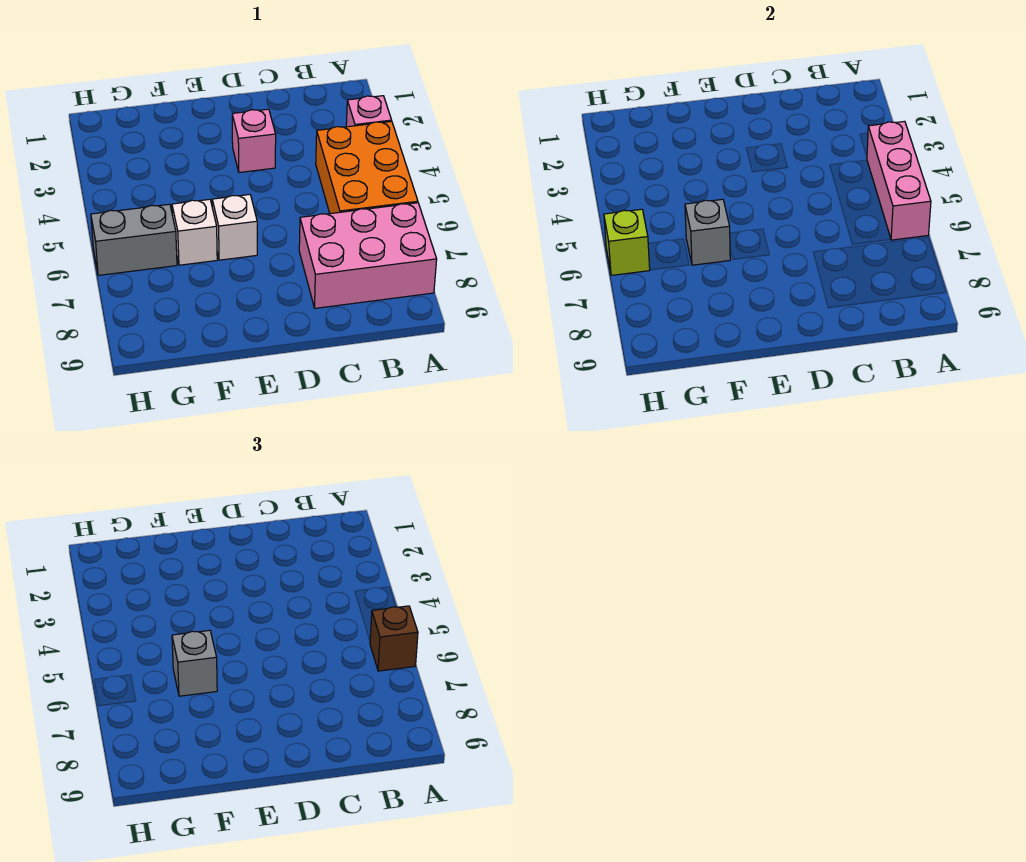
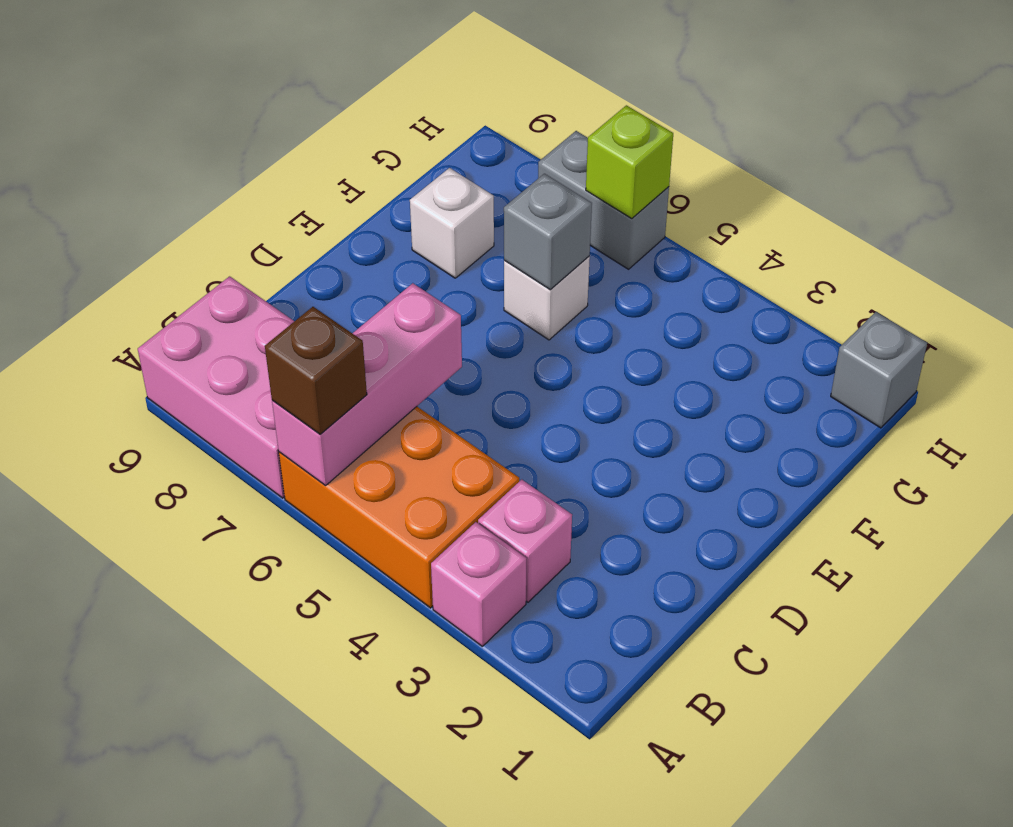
pink brick A4:A6 level 2 -> pink brick A6:C6 level 2
pink brick A7:C8 level 1 -> pink brick A7:B9 level 1
pink brick D3 level 1 -> pink brick B3 level 1
white brick E6 level 1 -> white brick F8 level 1
grey brick F6 level 3 -> grey brick H1 level 1
grey brick G6:H6 level 1 -> grey brick H6:H7 level 1

